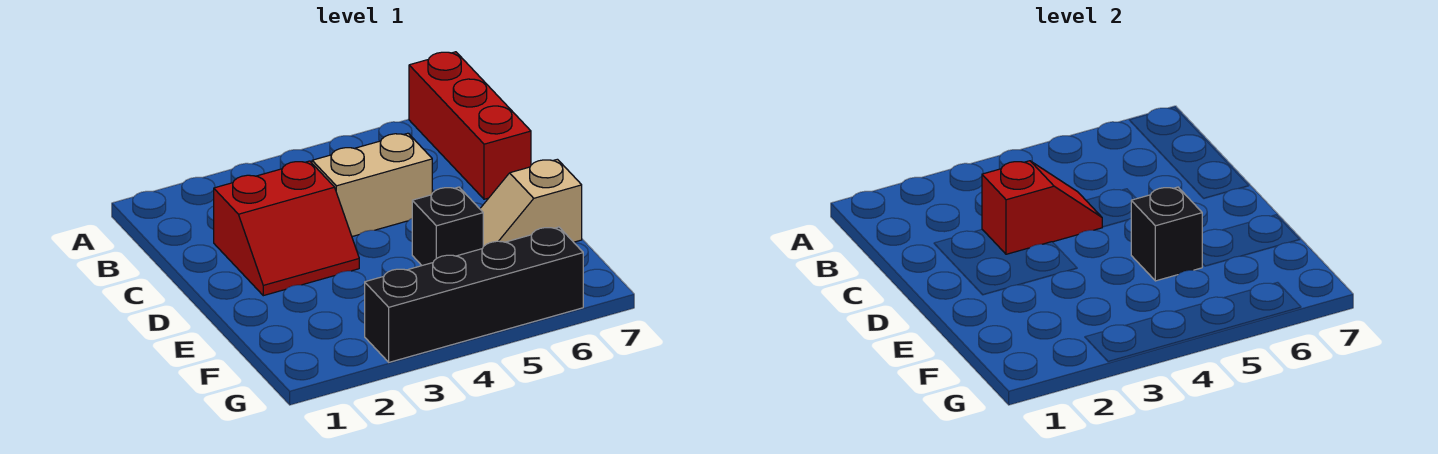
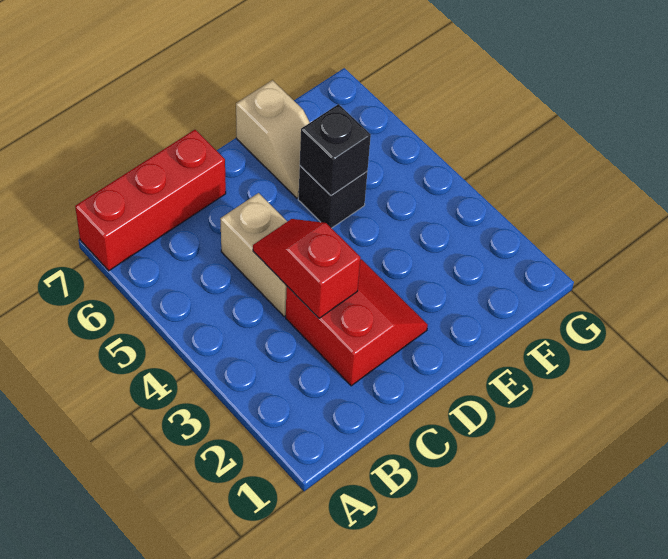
black brick G3:G6 level 1 -> none

